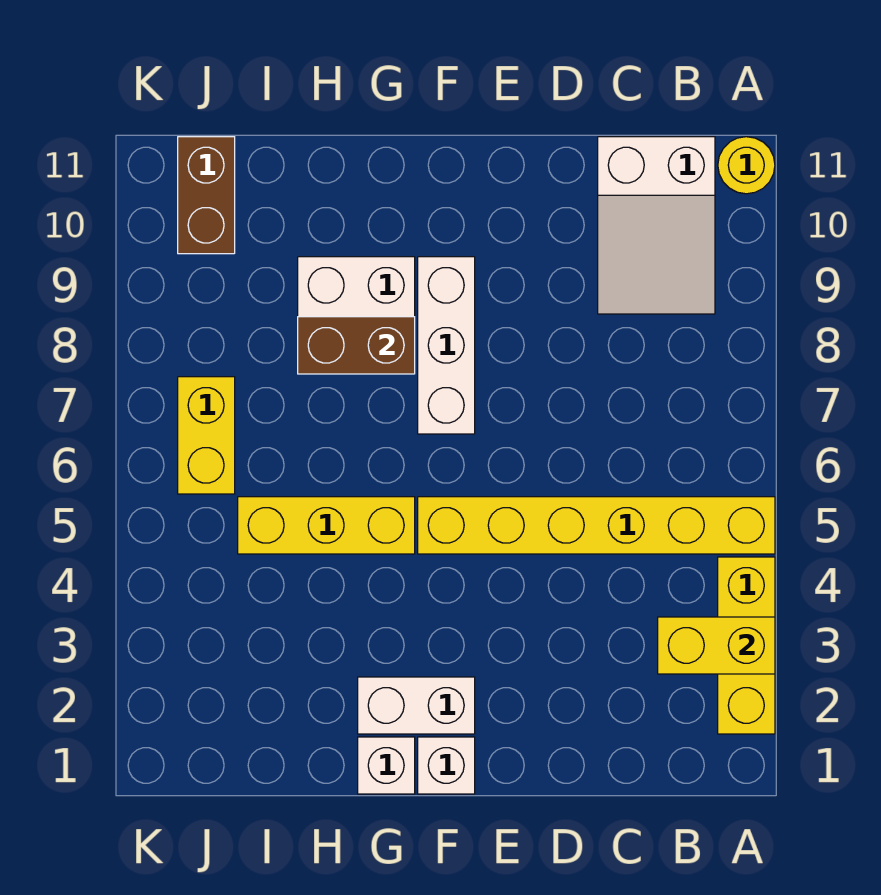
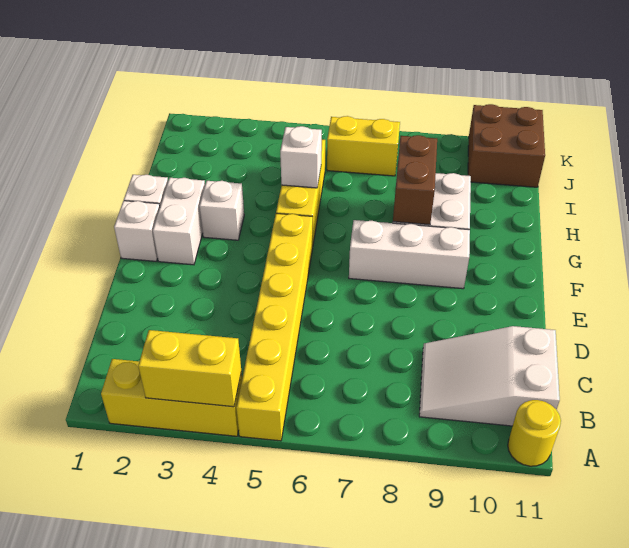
yellow brick A3:B3 level 2 -> yellow brick A3:A4 level 2
none -> white brick G3 level 1
none -> white brick H5 level 2
brown brick J10:J11 level 1 -> brown brick J10:K11 level 1

